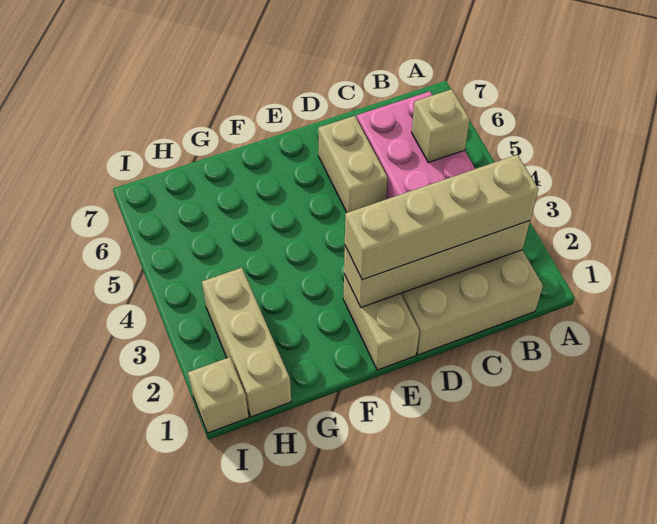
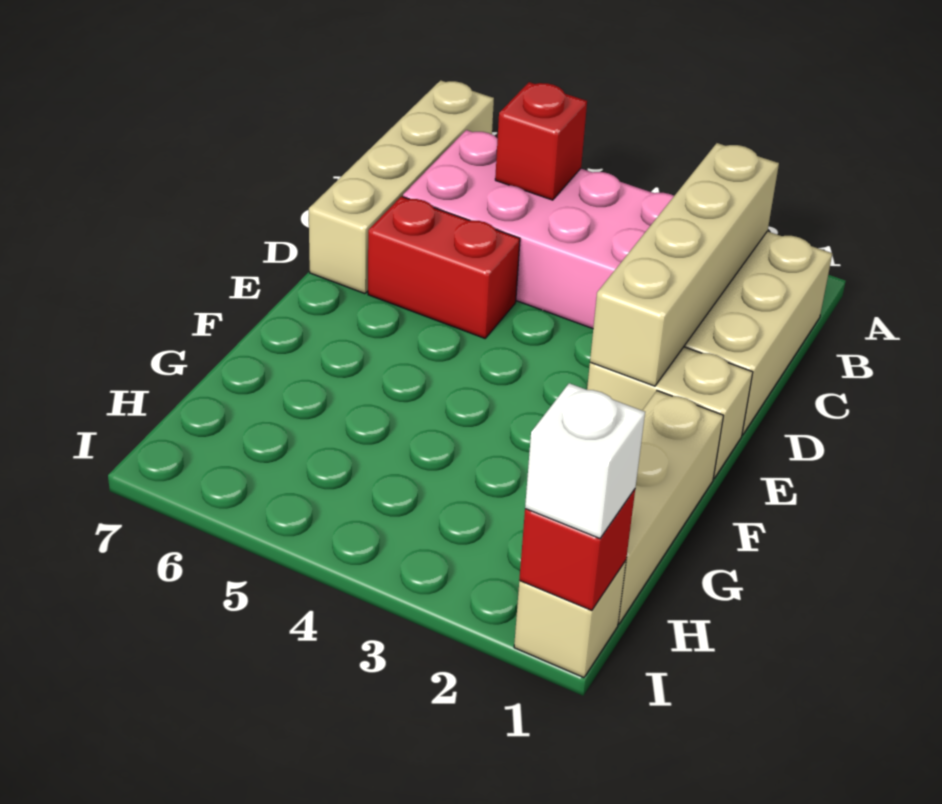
tan brick B2:E2 level 3 -> tan brick A7:D7 level 1
tan brick B5 level 2 -> red brick B5 level 2
tan brick D5:D6 level 1 -> red brick D5:D6 level 1
tan brick H1:H3 level 1 -> tan brick F1:H1 level 1
none -> red brick I1 level 2
none -> white brick I1 level 3

